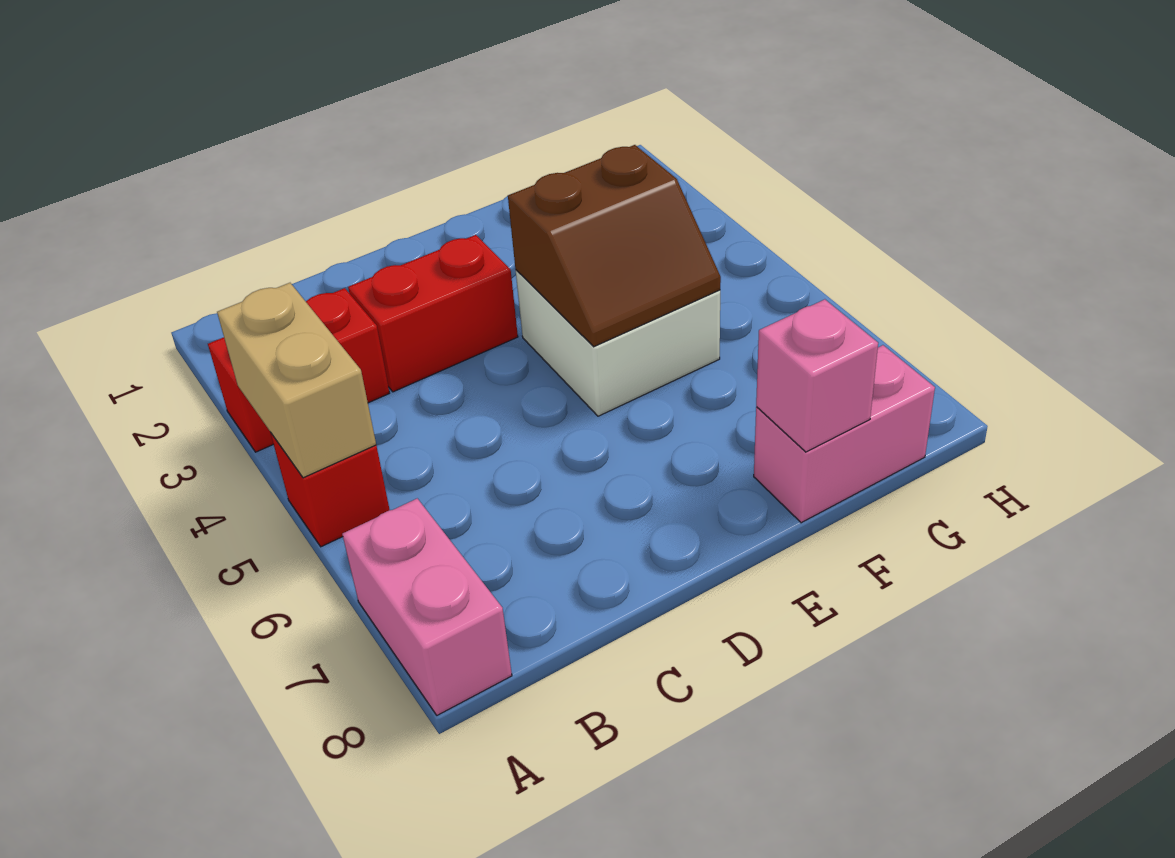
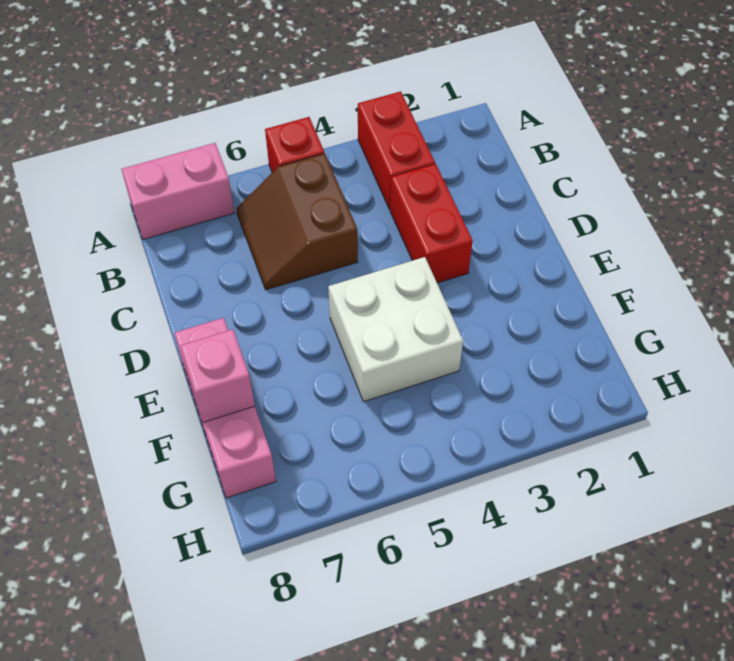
tan brick A4:A5 level 2 -> none
brown slope E4:F5 level 2 top 4 -> brown slope B5:C6 level 1 top 5
pink brick F8:G8 level 1 -> pink brick E8:G8 level 1

